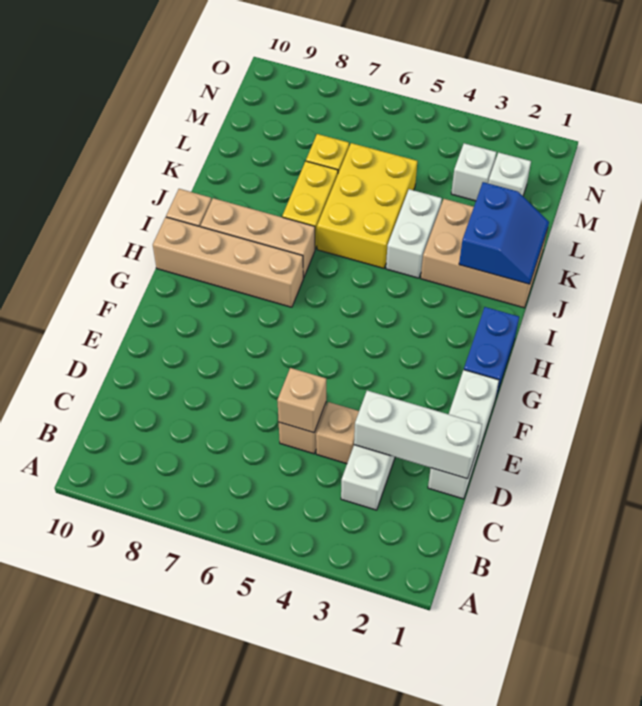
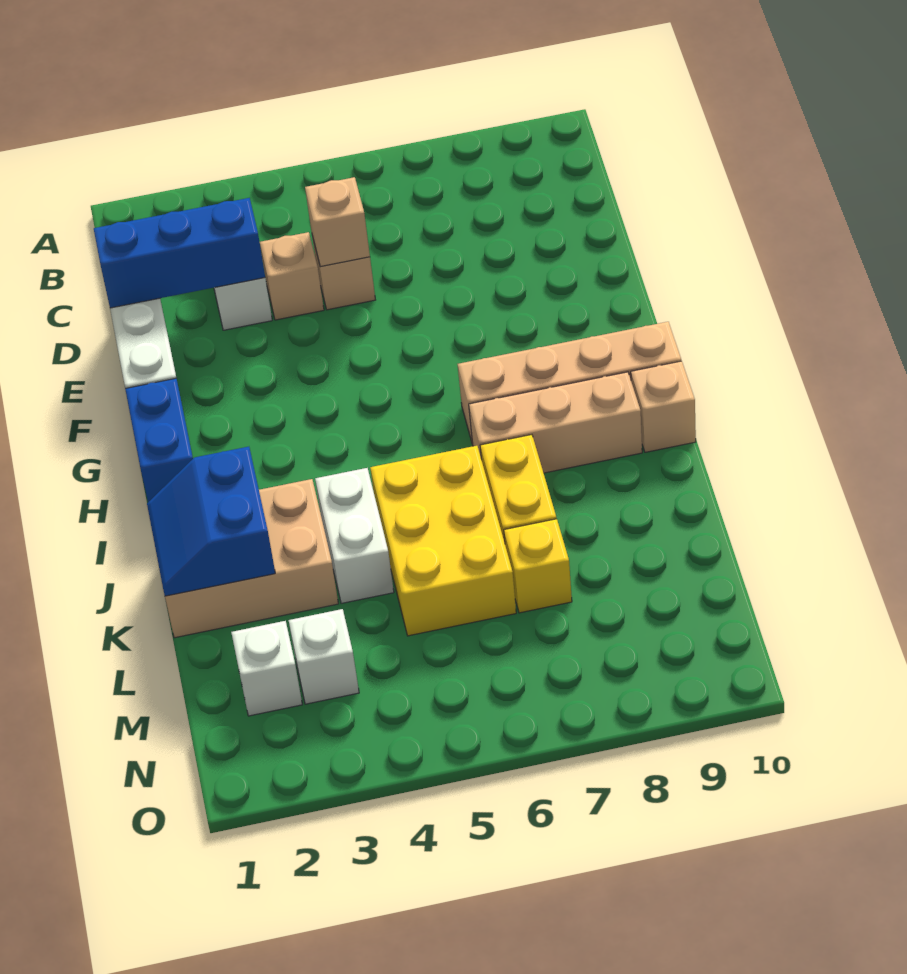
white brick D1:D3 level 2 -> blue brick D1:D3 level 2

